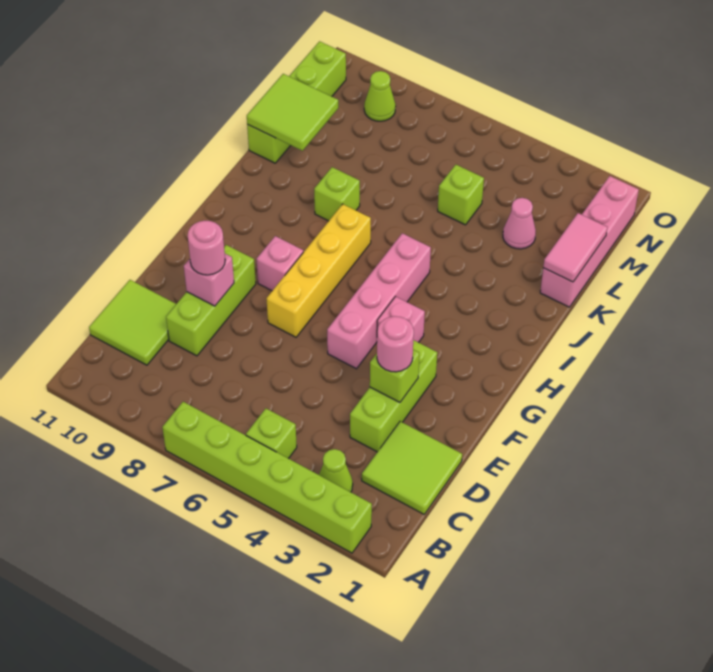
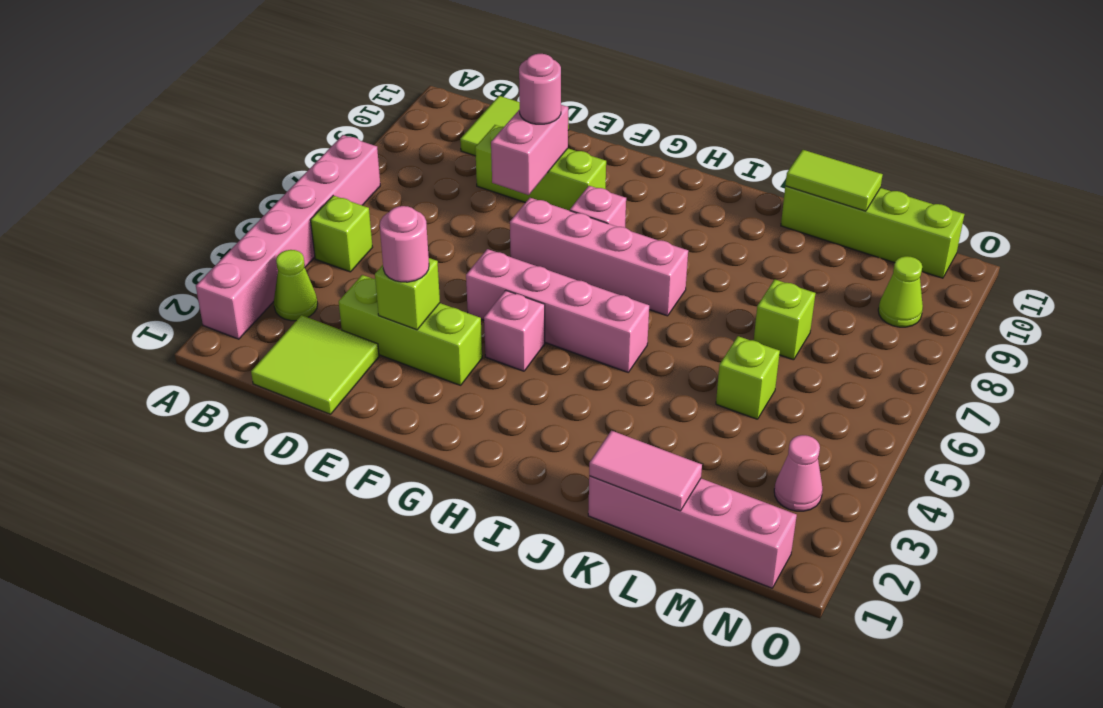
lime brick A2:A7 level 1 -> pink brick A2:A7 level 1
pink brick E9 level 2 -> pink brick E8:E9 level 2
yellow brick F7:I7 level 1 -> pink brick F7:I7 level 1
lime brick J8 level 1 -> lime brick L7 level 1
lime tile K10:L11 level 2 -> lime tile K11:L11 level 2
pink cone L3 level 1 -> pink cone N3 level 1

